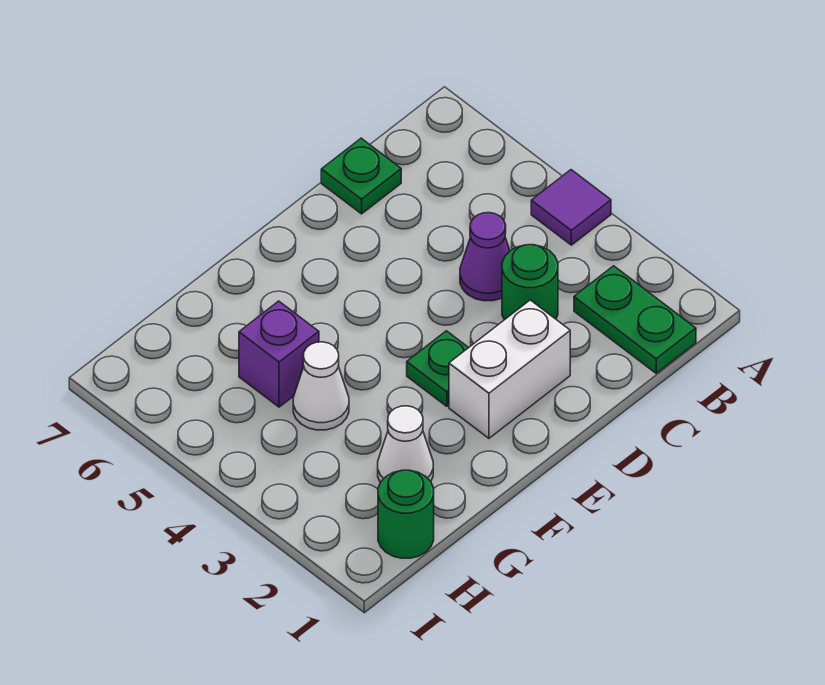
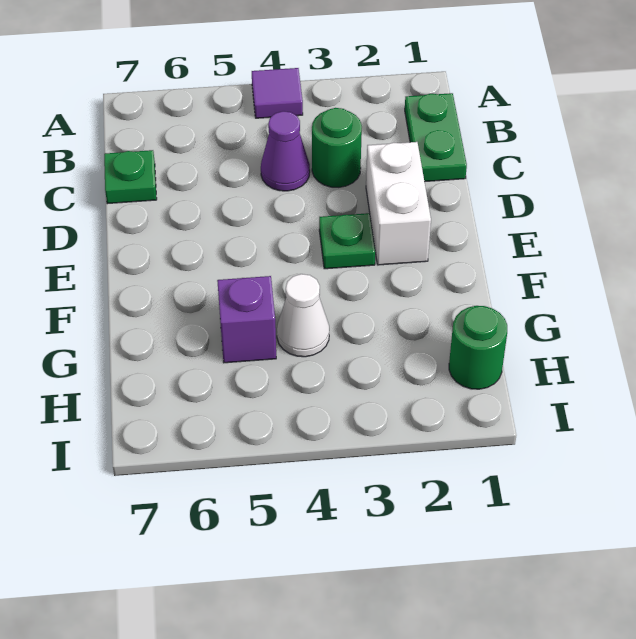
green plate B1:B2 level 1 -> green plate B1:C1 level 1
white cone G2 level 1 -> none

